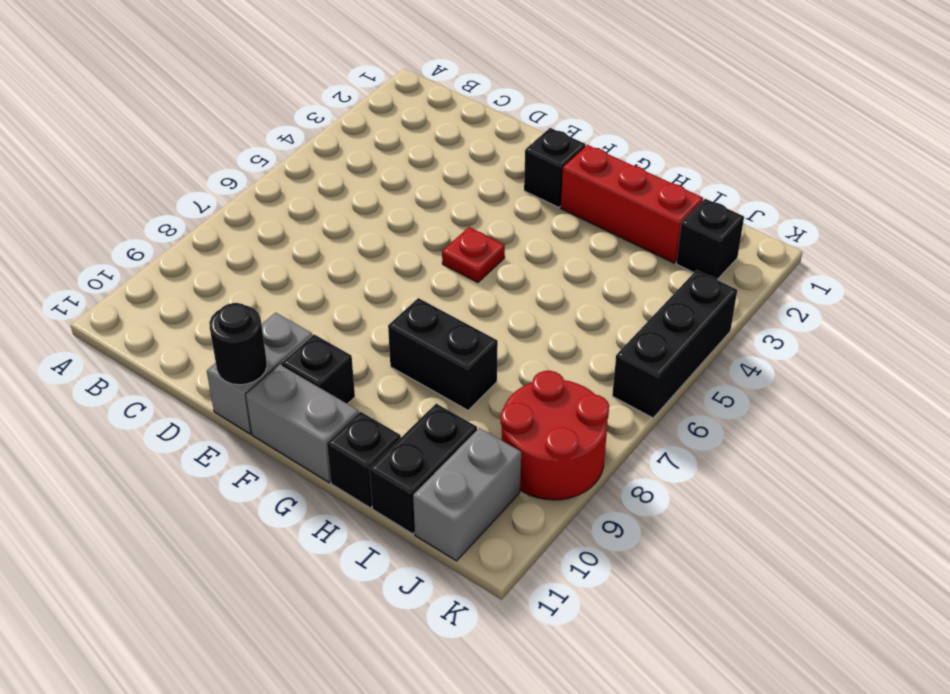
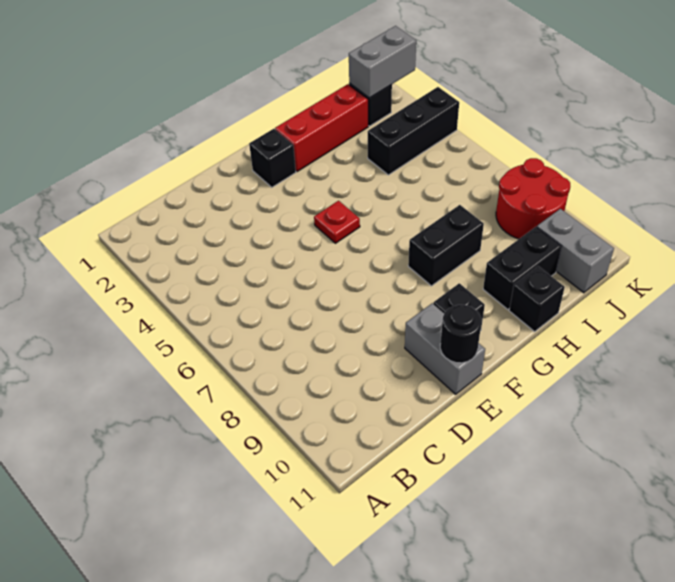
grey brick F11:G11 level 1 -> grey brick J2:K2 level 2
black brick I10:I11 level 1 -> black brick H10:I10 level 1
black brick K4:K6 level 1 -> black brick I4:K4 level 1

